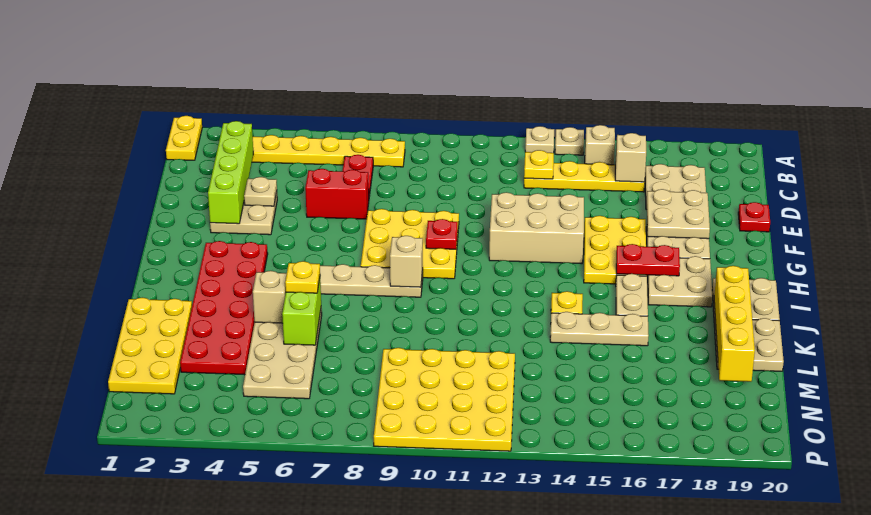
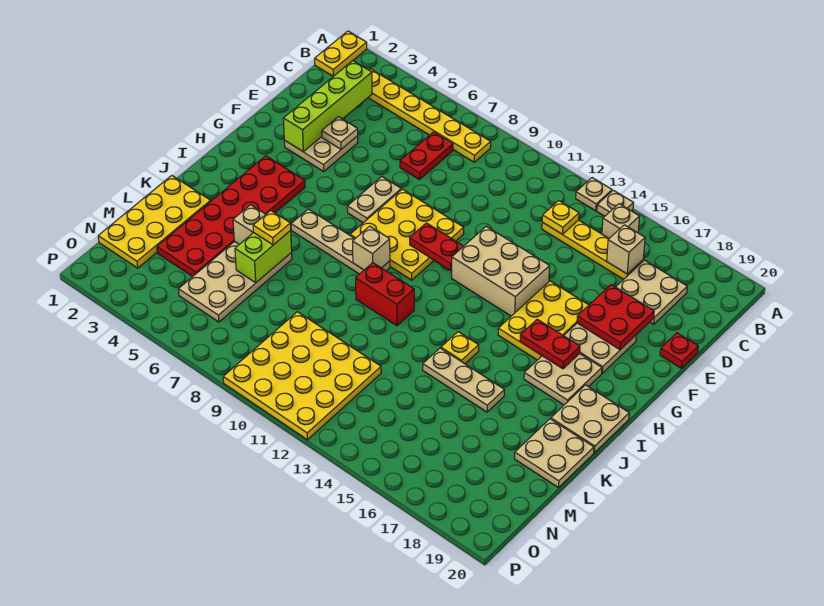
red brick E6:E7 level 1 -> red brick J10:J11 level 1
tan plate E17:F18 level 2 -> red plate E17:F18 level 2
red plate G10 level 2 -> red plate G10:G11 level 2
tan plate I16:J16 level 1 -> tan plate F7:G7 level 1
yellow brick J19:M19 level 2 -> none

